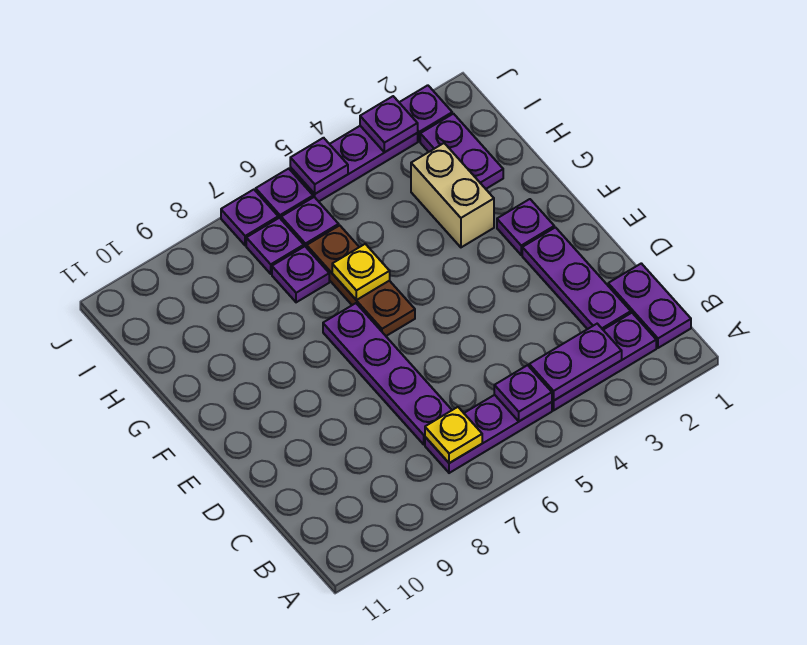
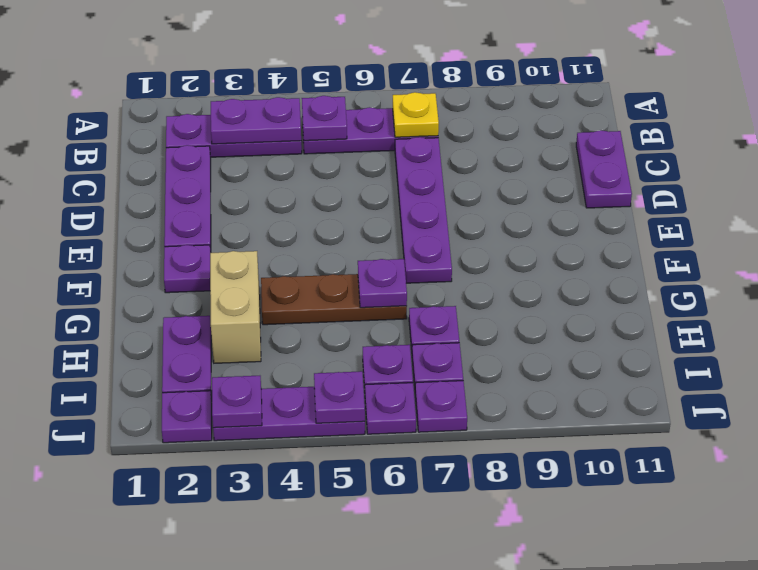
purple plate B1:C1 level 1 -> purple plate C11:D11 level 1
brown plate F6:H6 level 1 -> brown plate G4:G6 level 1
yellow plate G6 level 2 -> purple plate G6 level 2

